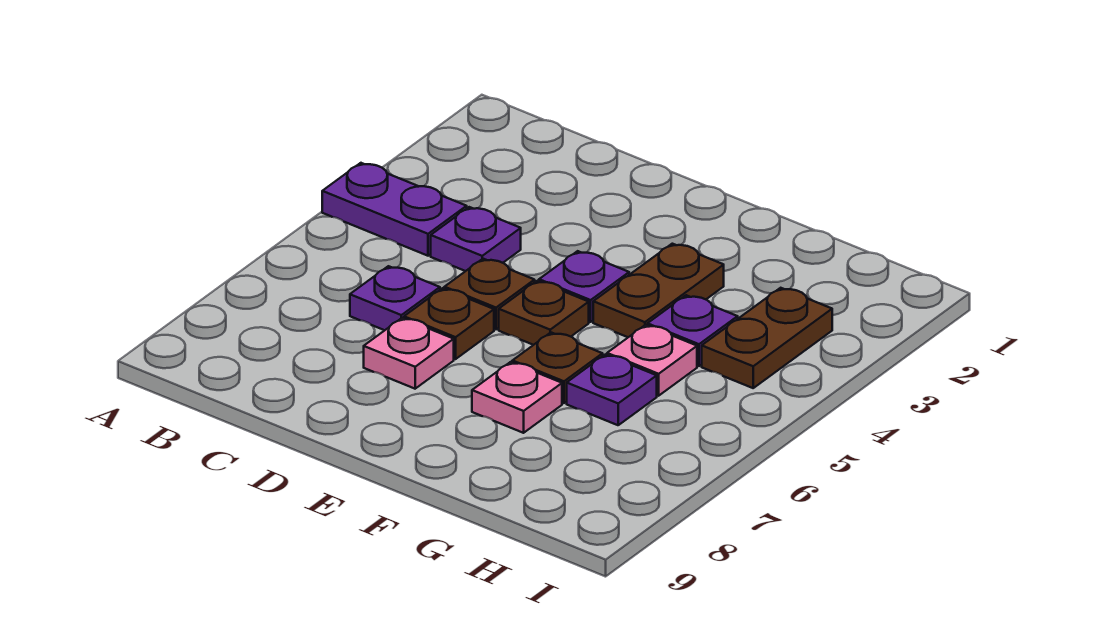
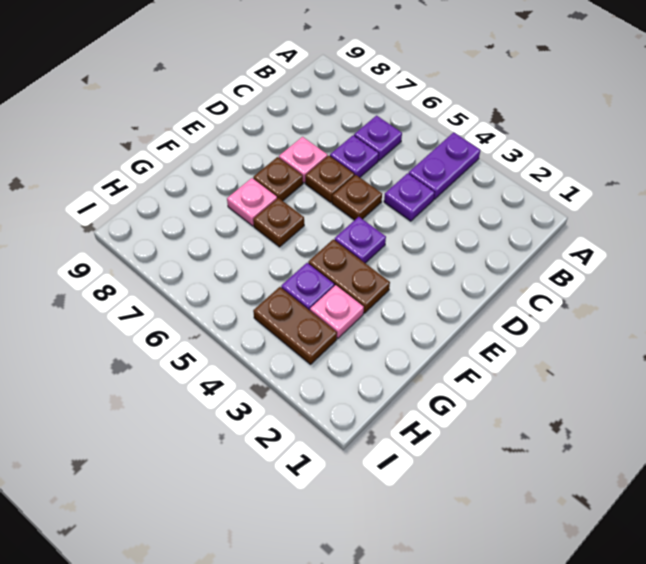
brown plate E5 level 1 -> brown plate E7 level 1
pink plate G5 level 1 -> pink plate G3 level 1
purple plate G6 level 1 -> purple plate B6 level 1

